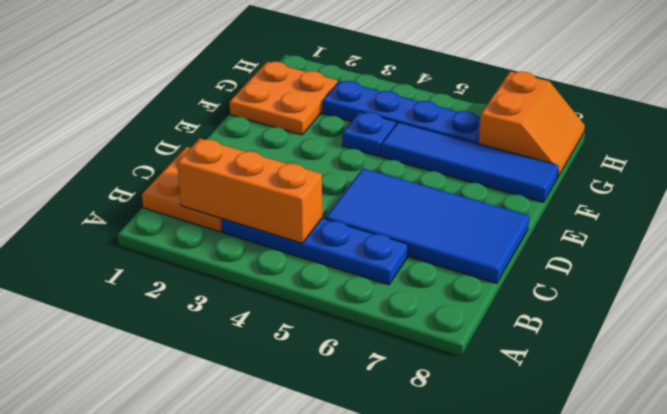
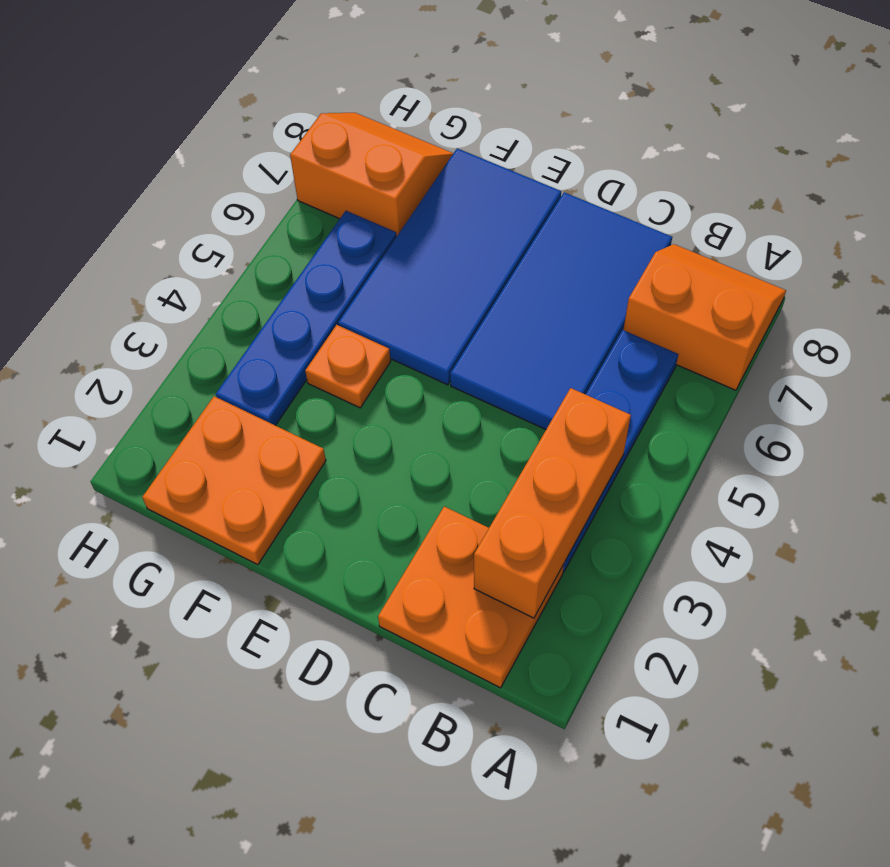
none -> orange slope A7:B8 level 1 top 7
blue plate F4 level 1 -> orange plate F4 level 1
blue tile F5:F8 level 1 -> blue tile E5:F8 level 1

